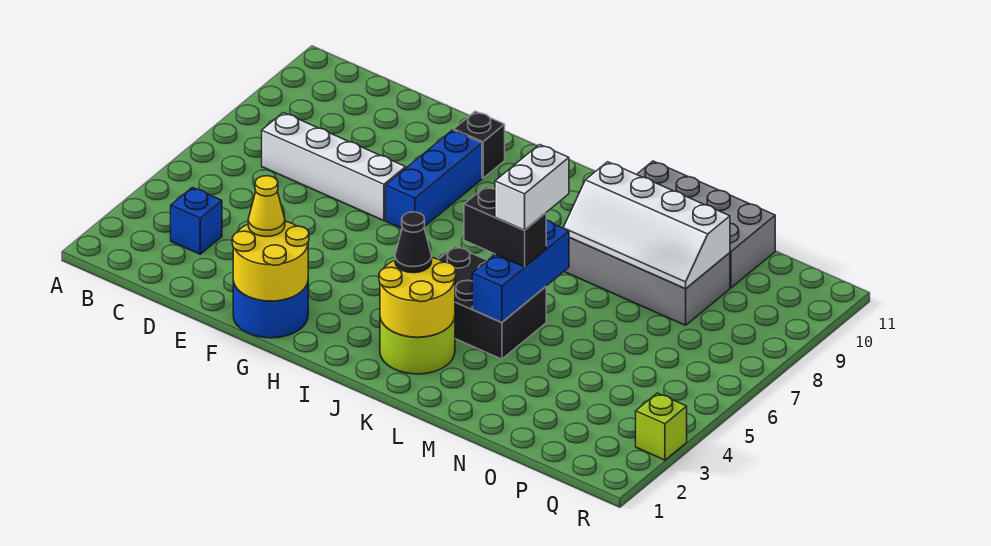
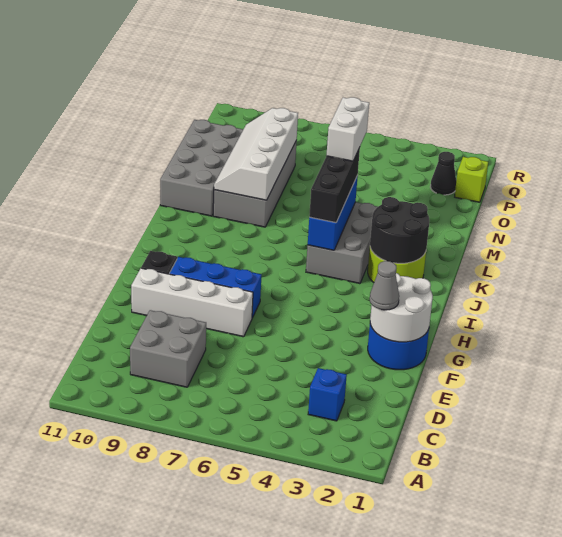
white brick C7:F7 level 1 -> white brick F7:F10 level 1
none -> grey brick C8:D9 level 1
yellow round brick F1:G2 level 2 -> white round brick F1:G2 level 2
yellow cone F2 level 3 -> grey cone F2 level 3
yellow round brick J2:K3 level 2 -> black round brick J2:K3 level 2
black cone J3 level 3 -> black cone P2 level 1
black brick J4:L5 level 1 -> grey brick J4:L5 level 1
black brick K5:L5 level 3 -> black brick J5:L5 level 3
blue brick L4:L6 level 2 -> blue brick J5:L5 level 2
white brick L5:L6 level 4 -> white brick L5:M5 level 4
white slope L8:O9 level 2 top 9 -> white slope L8:O9 level 2 top 8
lime brick R3 level 1 -> lime brick P1 level 1

